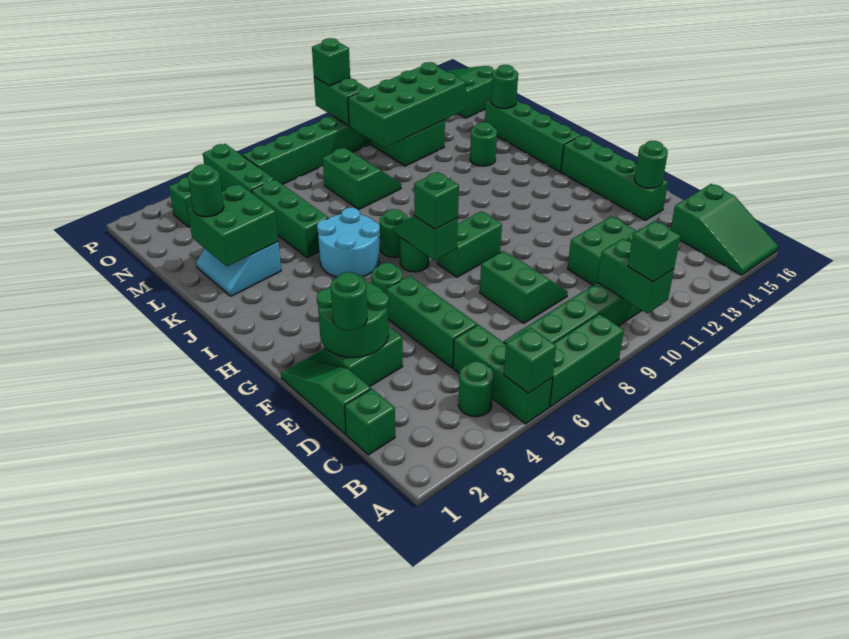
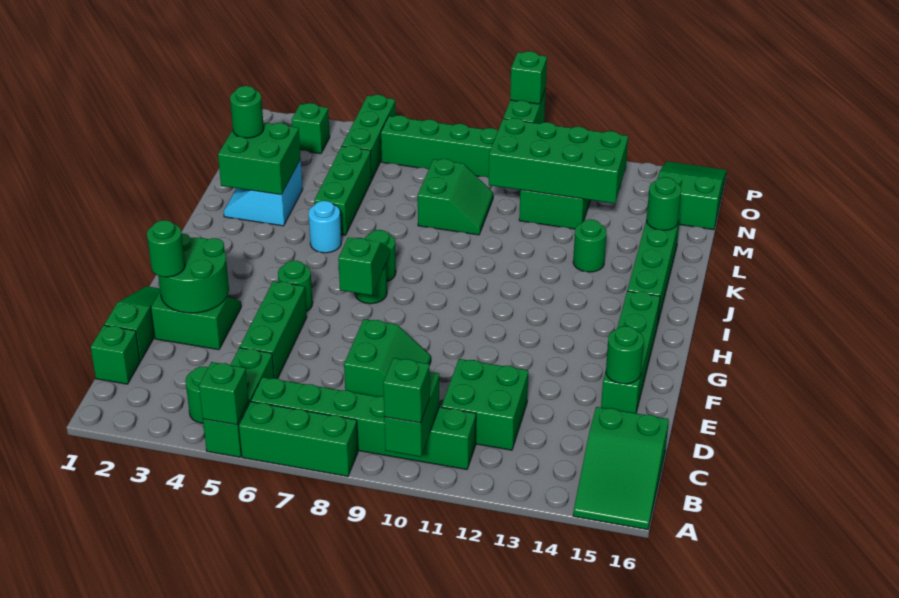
green brick G7 level 3 -> none
green brick G8:G9 level 1 -> none
cyan round brick I5:J6 level 1 -> cyan round brick J5 level 1

